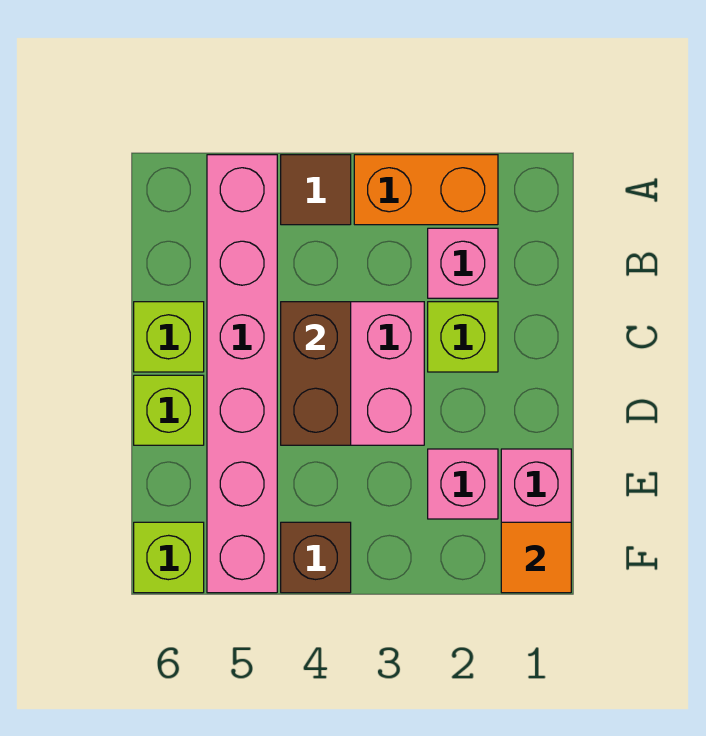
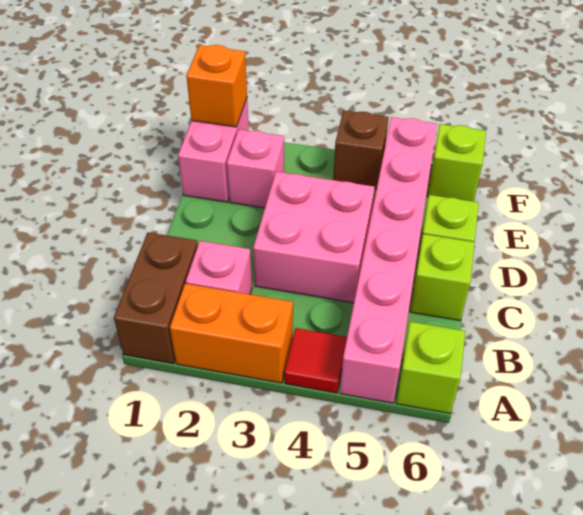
brown tile A4 level 1 -> red tile A4 level 1
lime brick C2 level 1 -> lime brick A6 level 1
brown brick C4:D4 level 2 -> brown brick A1:B1 level 1
orange tile F1 level 2 -> orange brick F1 level 2

